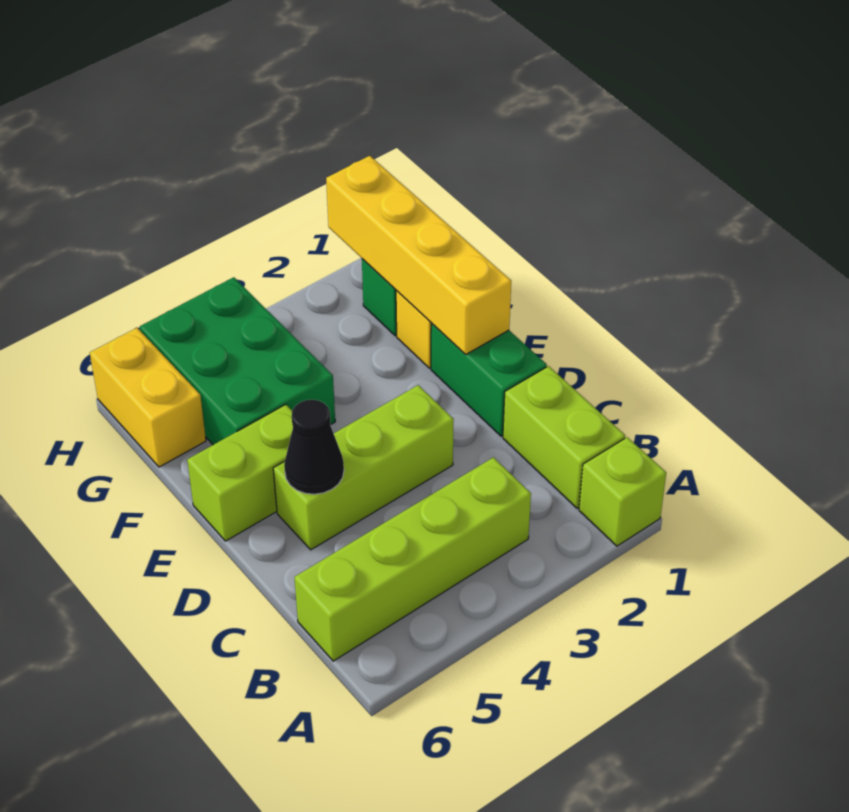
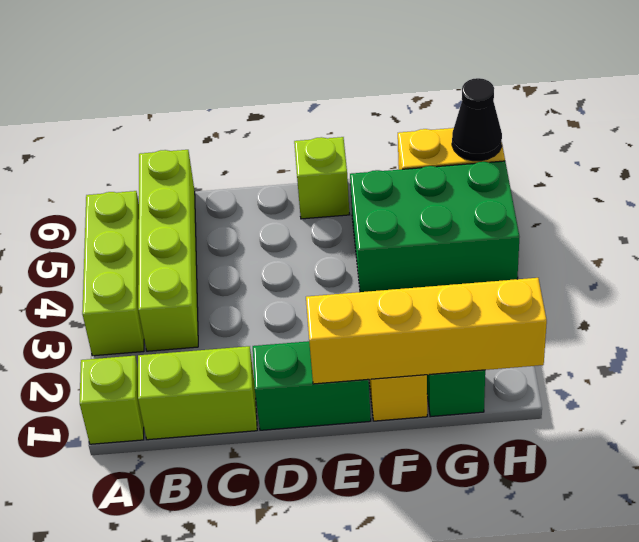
lime brick D3:D5 level 1 -> lime brick A3:A5 level 1
black cone D5 level 2 -> black cone H6 level 2
lime brick E5:E6 level 1 -> lime brick E6 level 1

